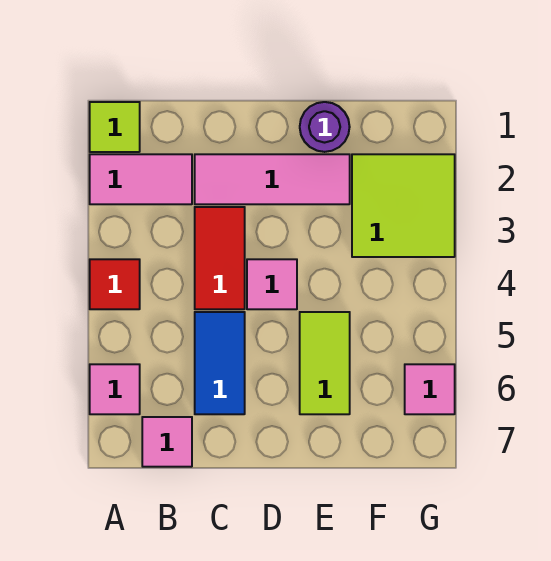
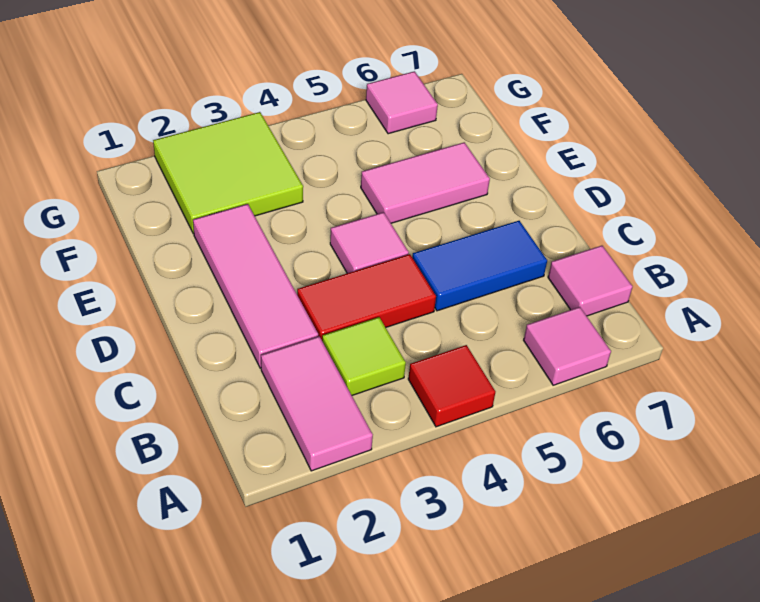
lime tile A1 level 1 -> lime tile B3 level 1
purple round brick E1 level 1 -> none
lime tile E5:E6 level 1 -> pink tile E5:E6 level 1

